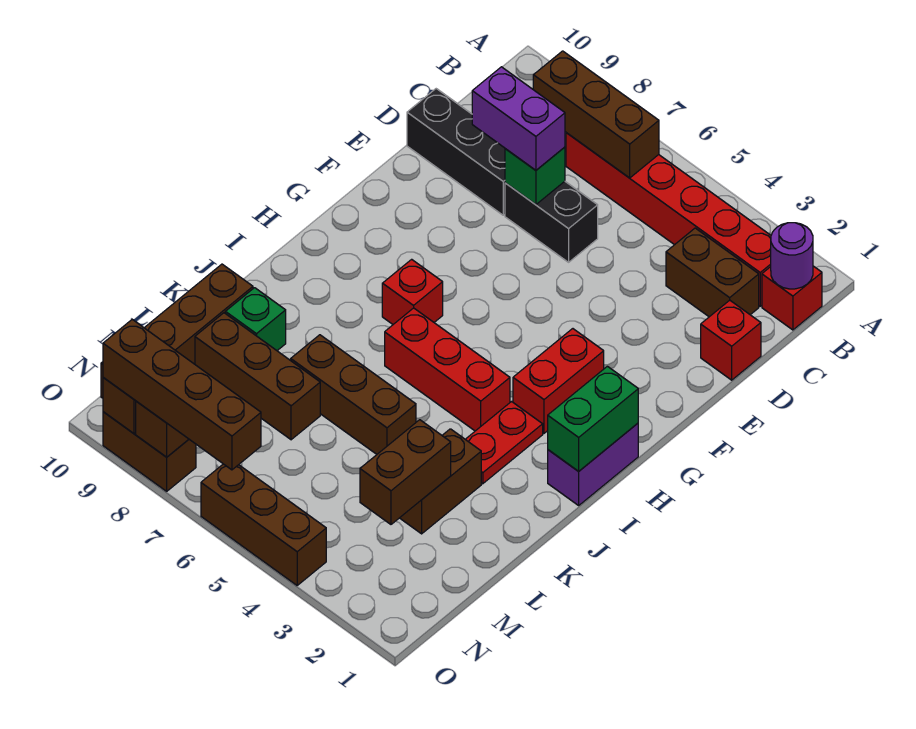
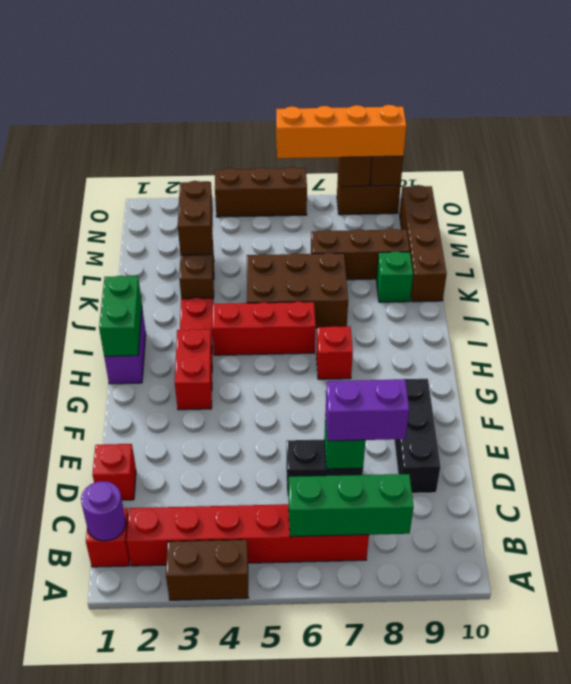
brown brick B6:B8 level 2 -> green brick B6:B8 level 2
brown brick C2:C3 level 1 -> brown brick A3:A4 level 1
black brick D8:D10 level 1 -> black brick D9:F9 level 1
brown brick K5:K7 level 1 -> brown brick J5:K7 level 1
brown brick O6:O9 level 3 -> orange brick O6:O9 level 3

